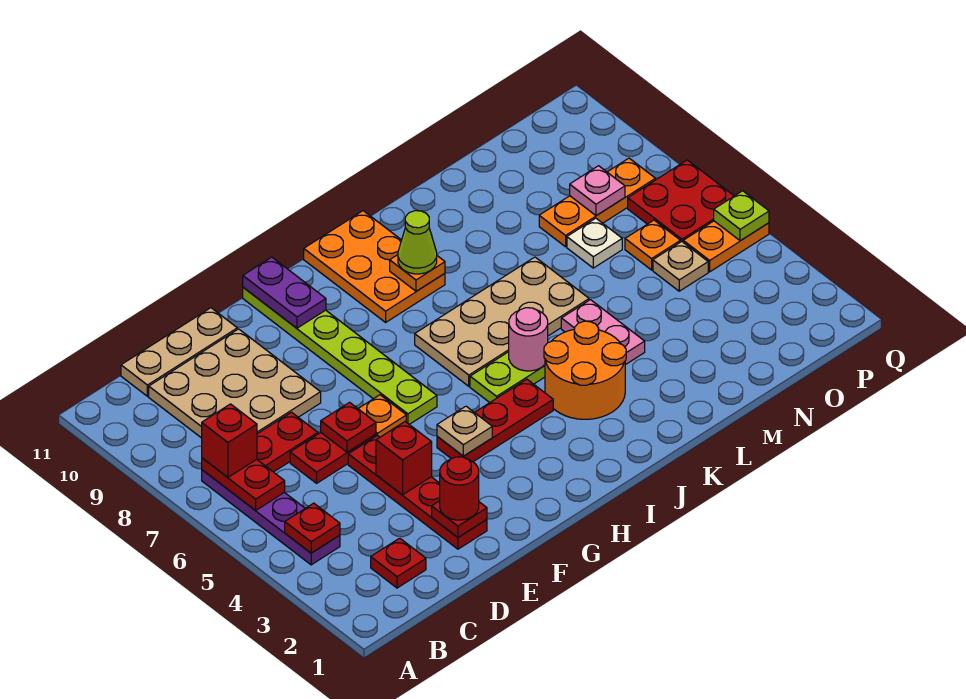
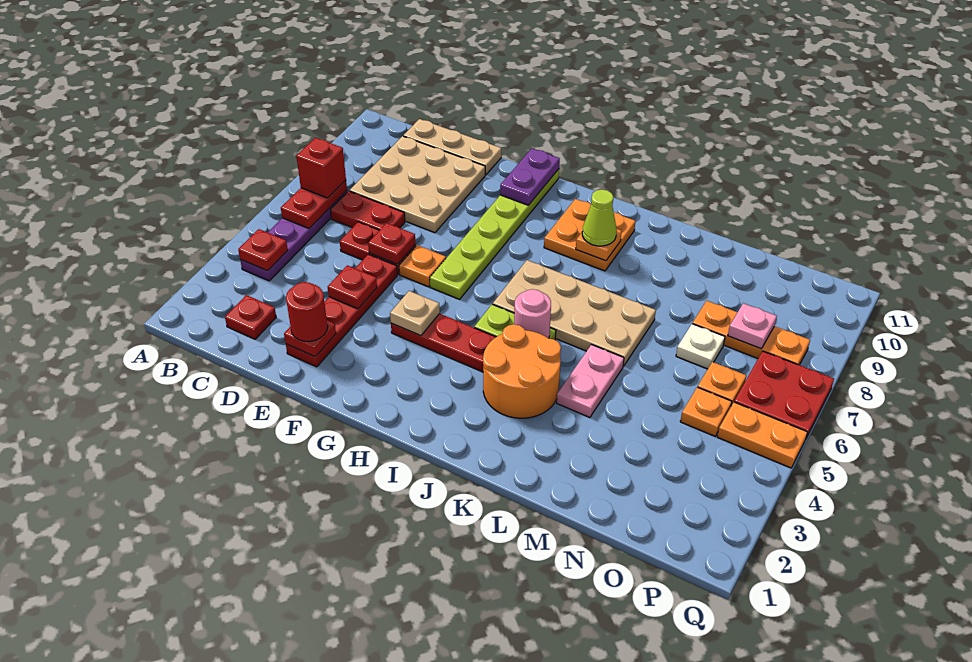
red brick E4 level 2 -> red plate E4 level 2
orange plate I9:J11 level 1 -> orange plate I9:J10 level 1
tan plate O5 level 1 -> orange plate O5 level 1
lime plate Q5 level 2 -> none

